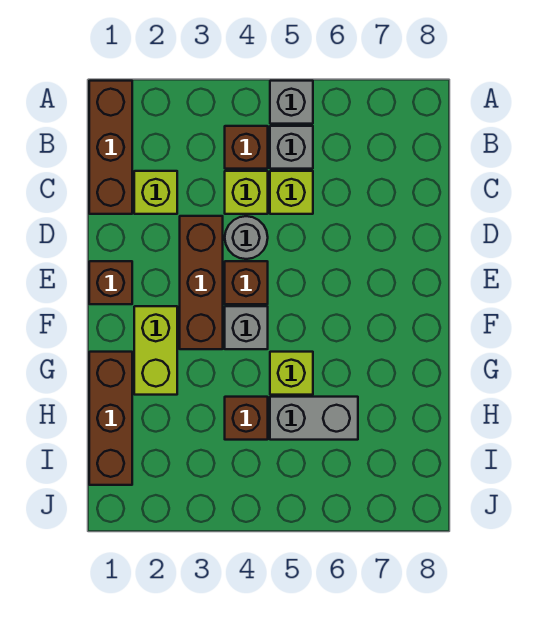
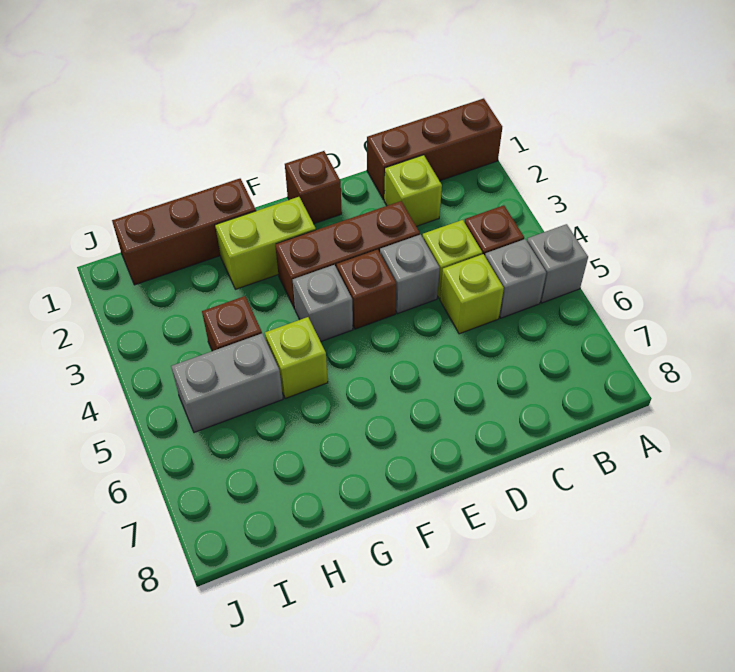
grey round brick D4 level 1 -> grey brick D4 level 1
grey brick H5:H6 level 1 -> grey brick H5:I5 level 1

